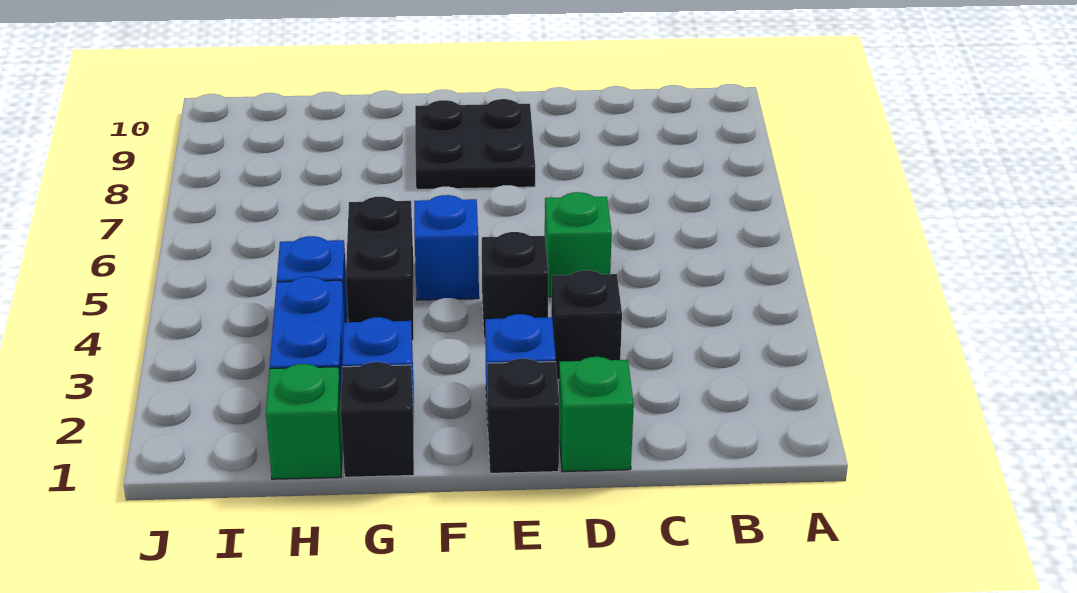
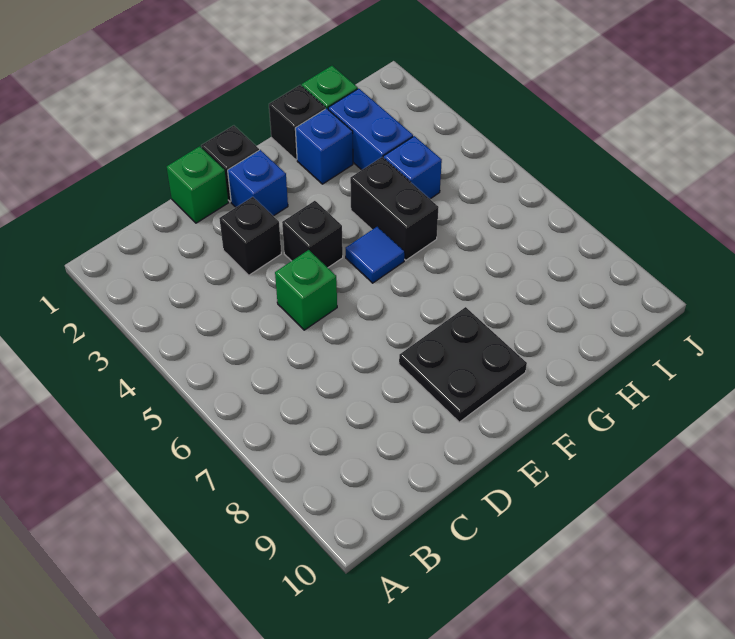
blue brick F5 level 1 -> blue tile F5 level 1

